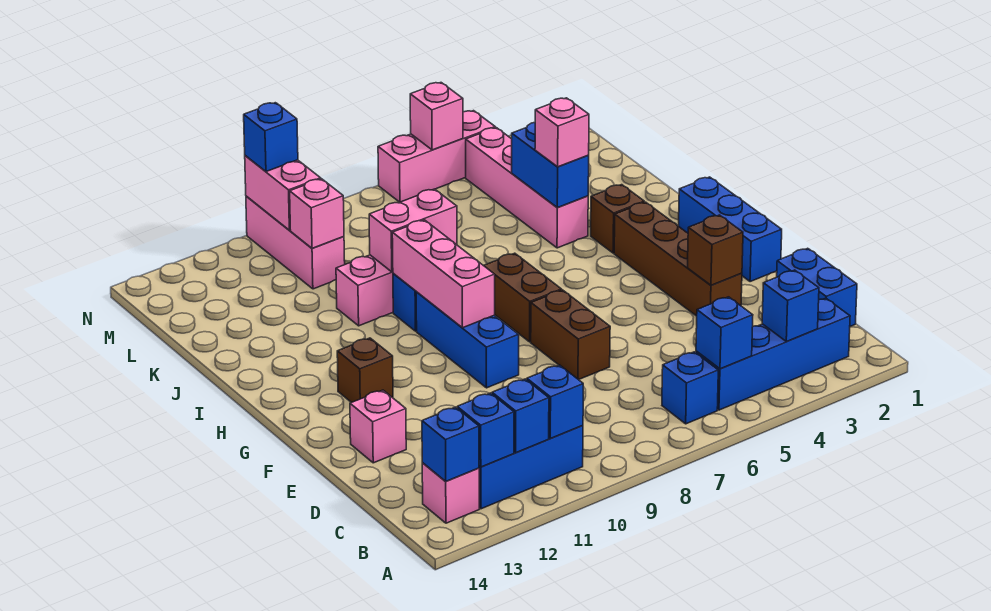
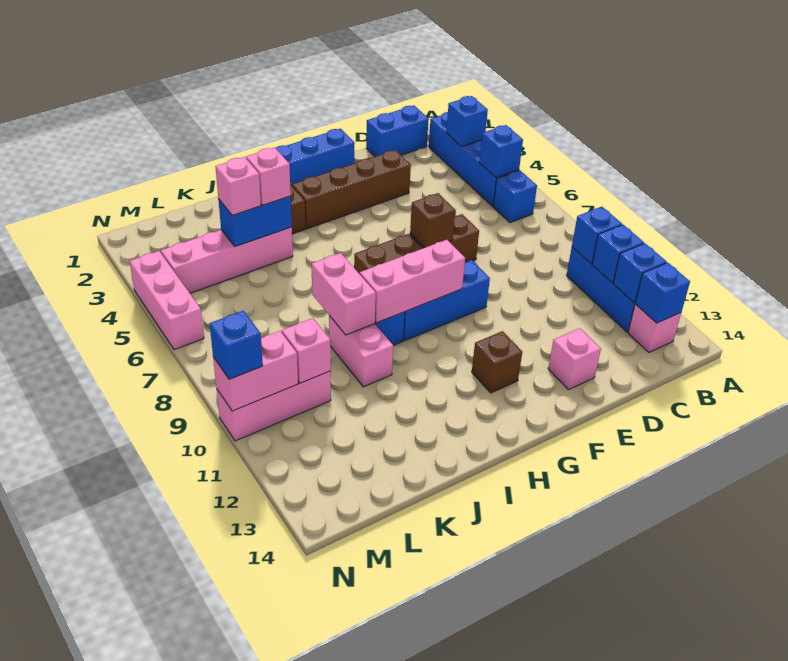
brown brick E3 level 2 -> brown brick F7 level 2
pink brick N5 level 2 -> pink brick K4 level 3

